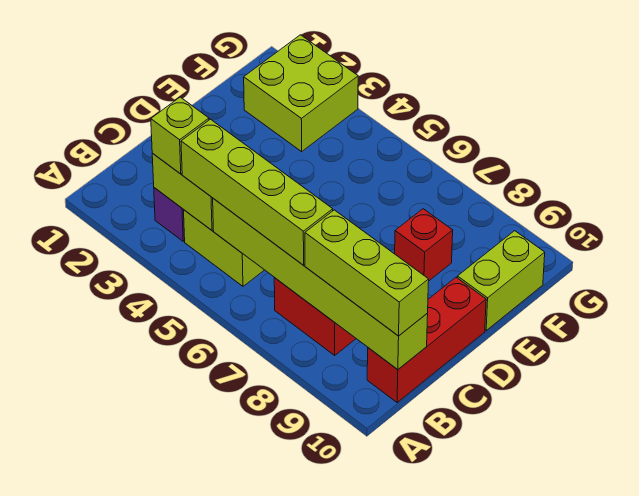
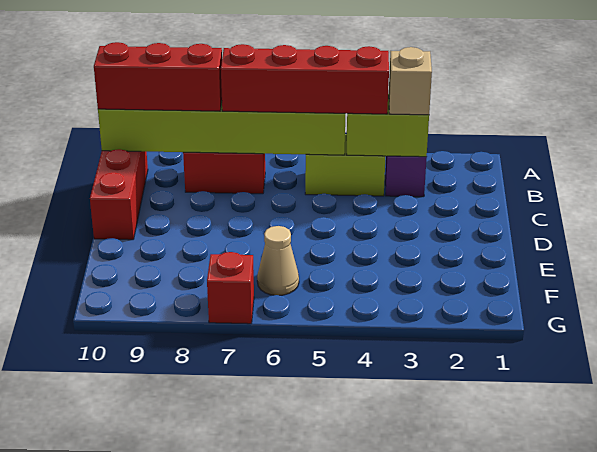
lime brick B3 level 3 -> tan brick B3 level 3
lime brick B4:B7 level 3 -> red brick B4:B7 level 3
lime brick B8:B10 level 3 -> red brick B8:B10 level 3
red brick E8 level 1 -> red brick G7 level 1
lime brick E10:F10 level 1 -> none
lime brick F2:G3 level 1 -> none
none -> tan cone F6 level 1

